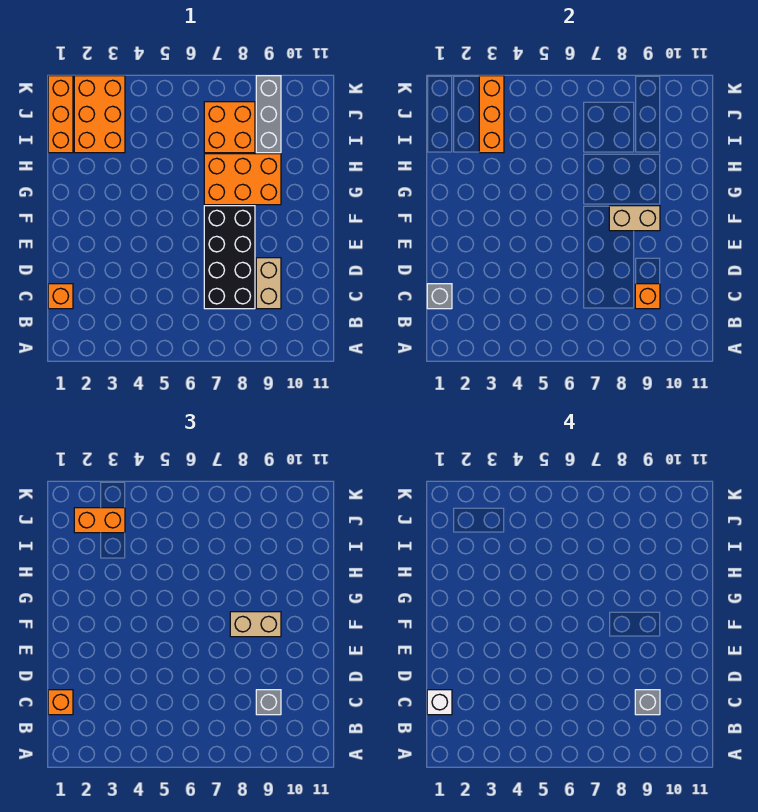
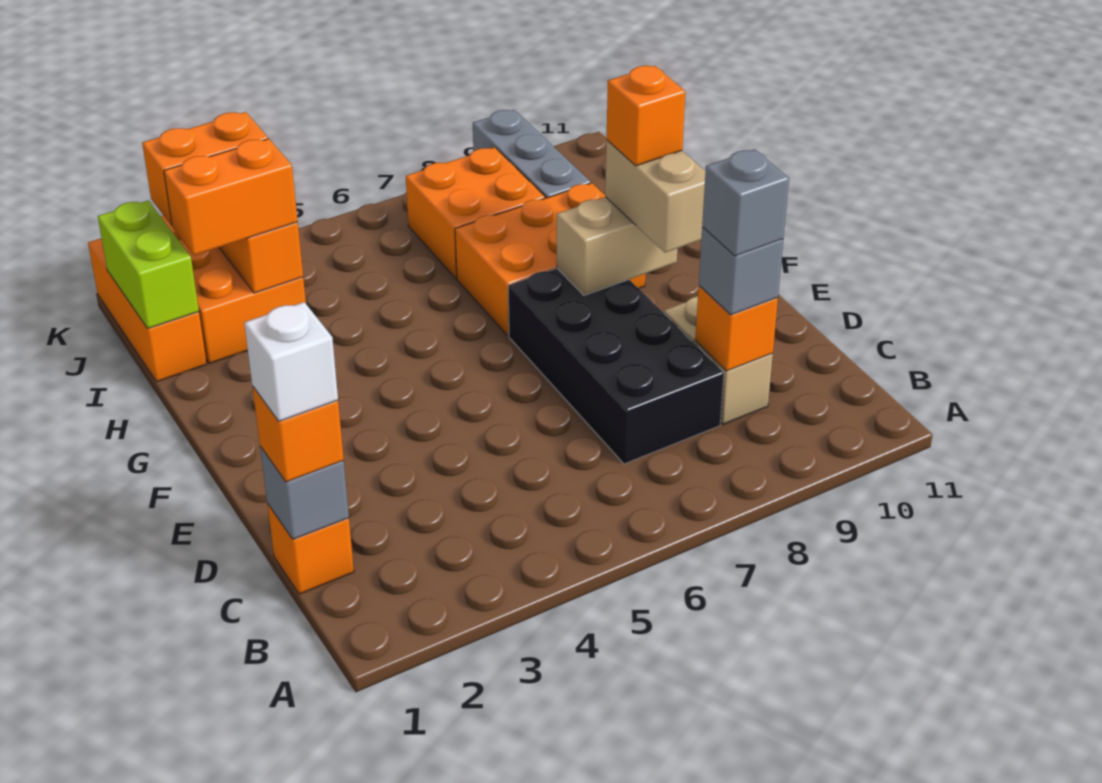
tan brick F8:F9 level 3 -> tan brick E9:F9 level 3
none -> orange brick F9 level 4
none -> lime brick I1:J1 level 2
none -> orange brick I2:I3 level 3

